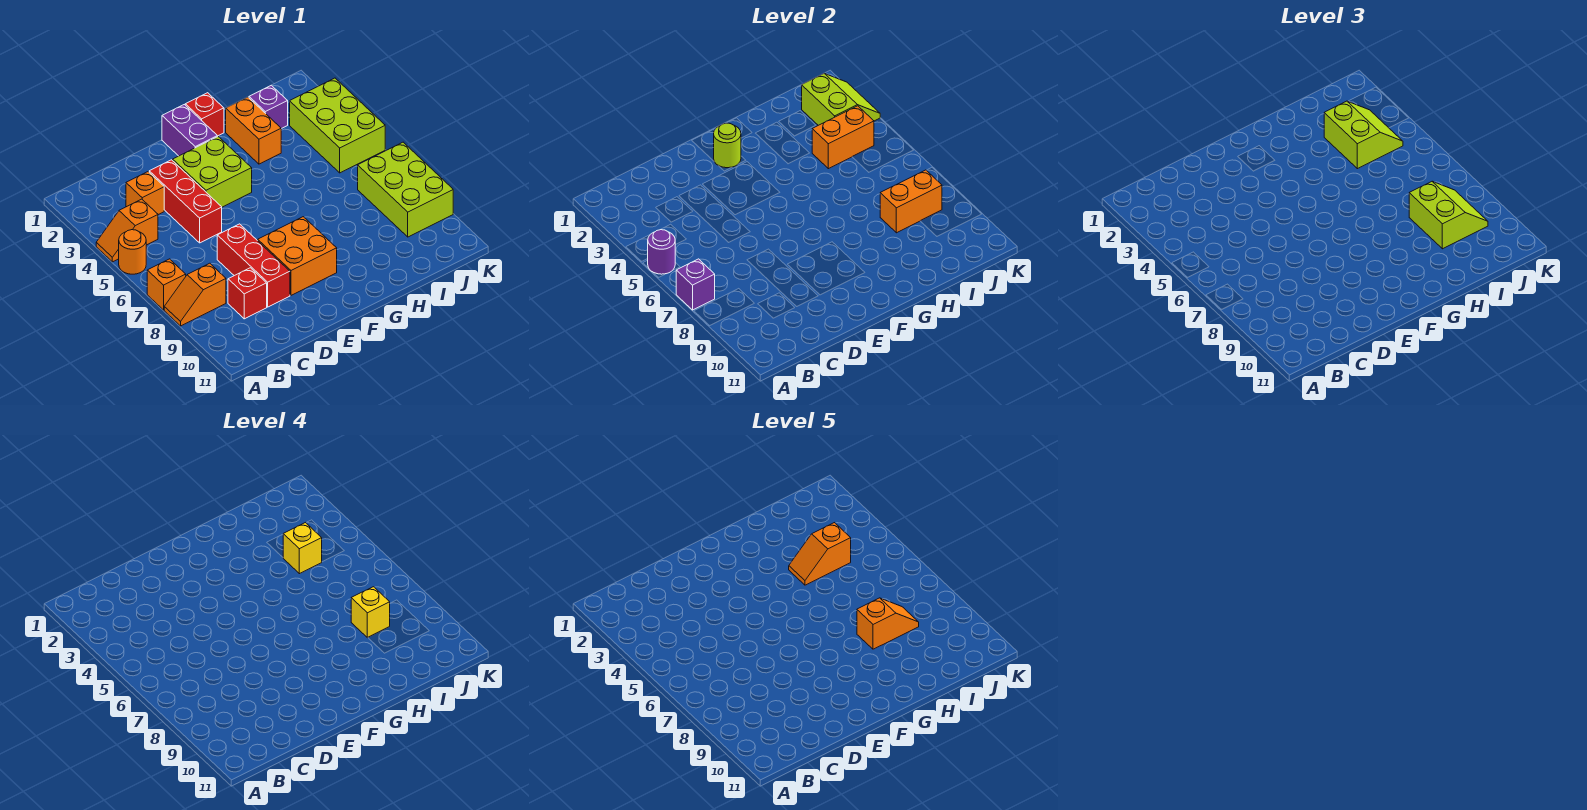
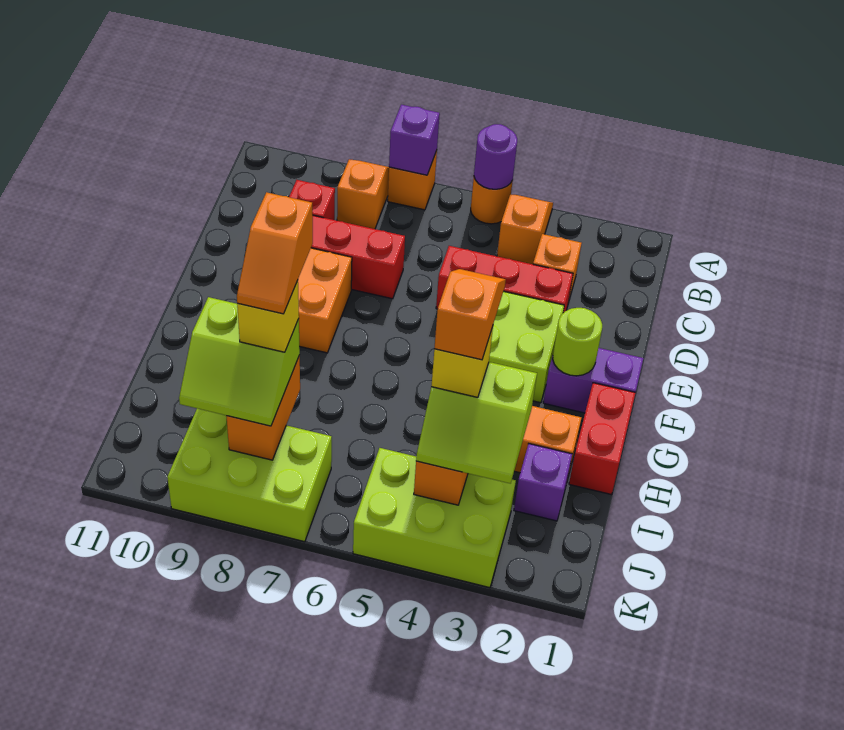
red brick G1 level 1 -> red brick G1:H1 level 1
lime slope J2:K3 level 2 top J -> none

